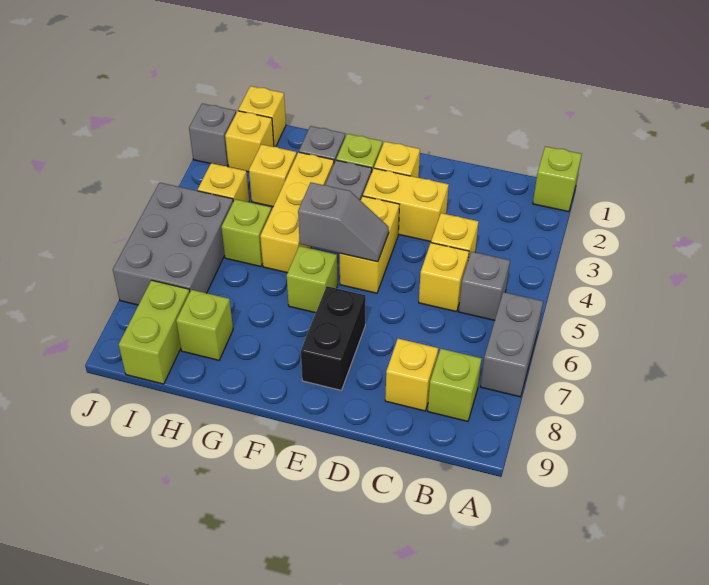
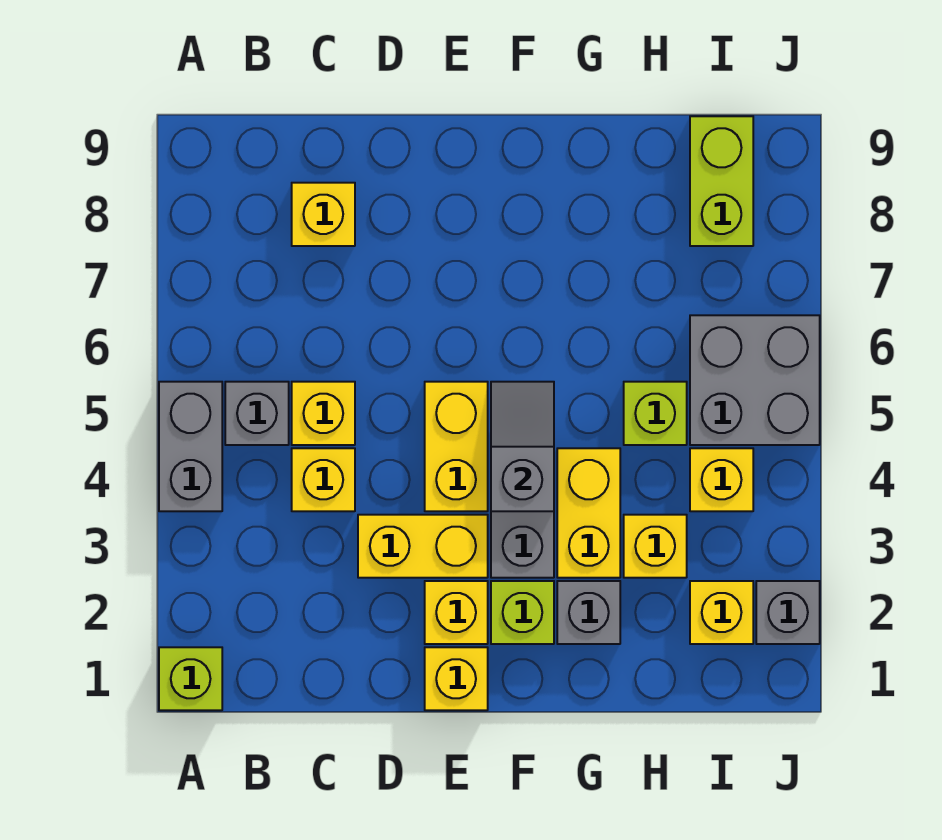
grey brick A6:A7 level 1 -> grey brick A4:A5 level 1
lime brick B8 level 1 -> none
grey slope E5:F5 level 2 top F -> grey slope F4:F5 level 2 top 4
black brick E7:E8 level 1 -> none
lime brick F6 level 1 -> none
yellow brick G3:G5 level 1 -> yellow brick G3:G4 level 1
lime brick H8 level 1 -> none
yellow brick I1 level 1 -> yellow brick E1 level 1
grey brick I5:J7 level 1 -> grey brick I5:J6 level 1

